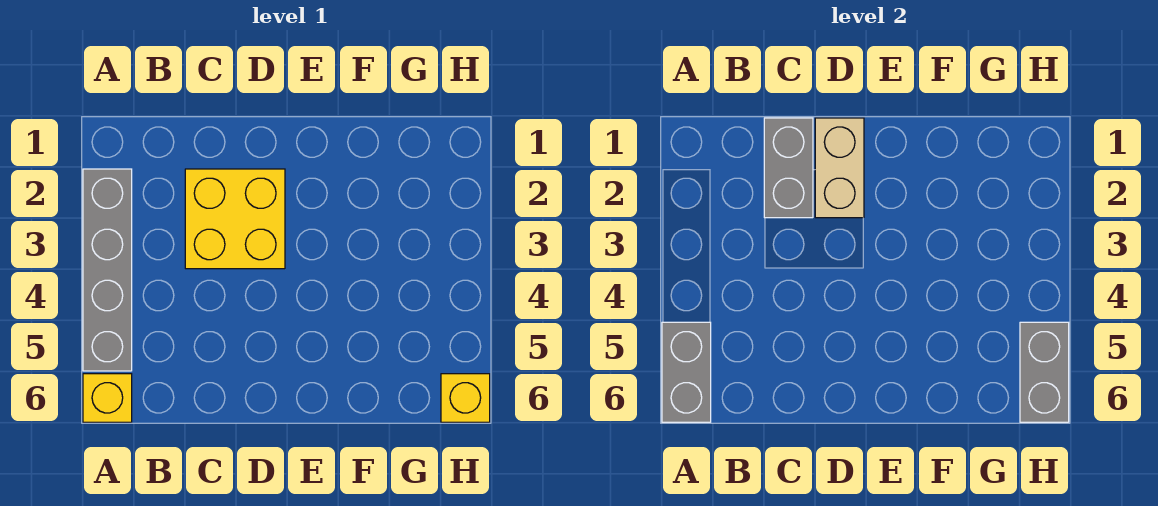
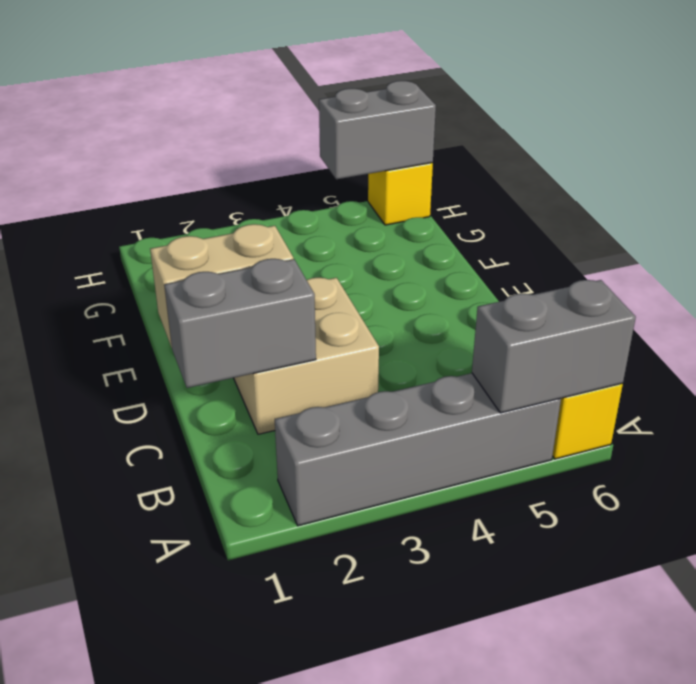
yellow brick C2:D3 level 1 -> tan brick C2:D3 level 1

